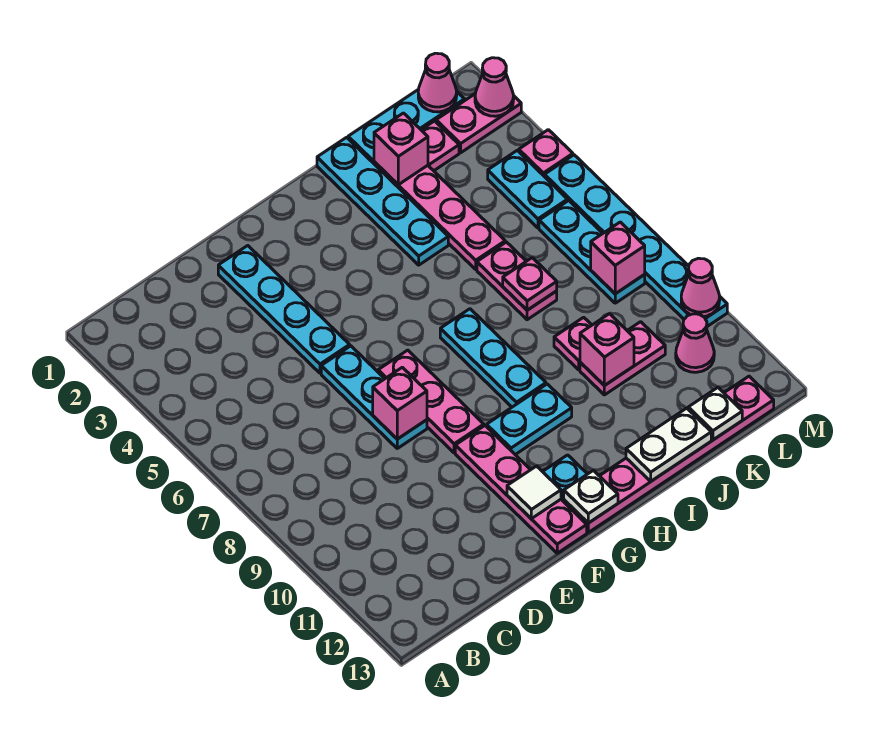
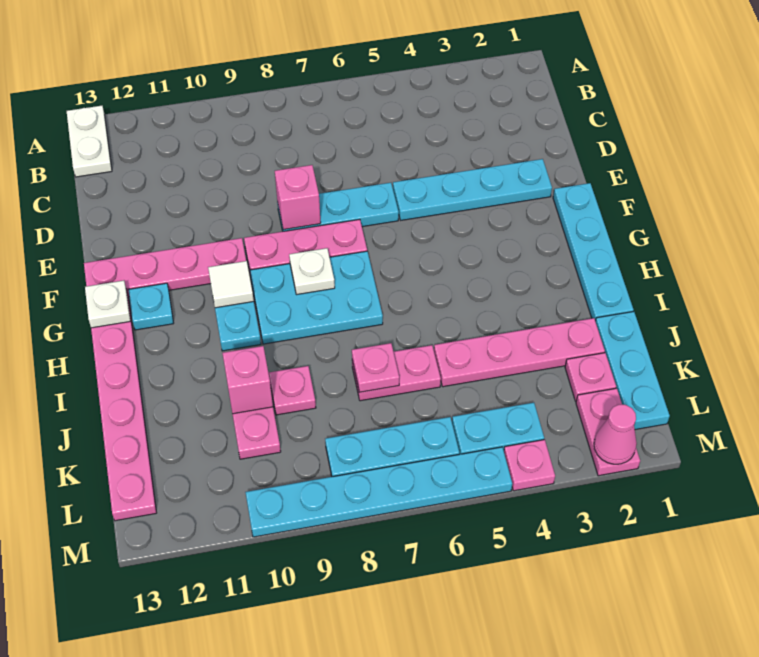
white tile F12 level 2 -> white tile G10 level 2
cyan plate H7:H9 level 1 -> cyan plate G7:H9 level 1
cyan plate I1:I4 level 1 -> cyan plate F1:I1 level 1
white plate I13:J13 level 2 -> white plate A13:B13 level 1
pink brick J2 level 2 -> none
white plate K13 level 2 -> white plate G8 level 2
pink cone L1 level 2 -> none
pink brick L8 level 2 -> none
pink cone L11 level 1 -> none
pink cone M10 level 2 -> none

